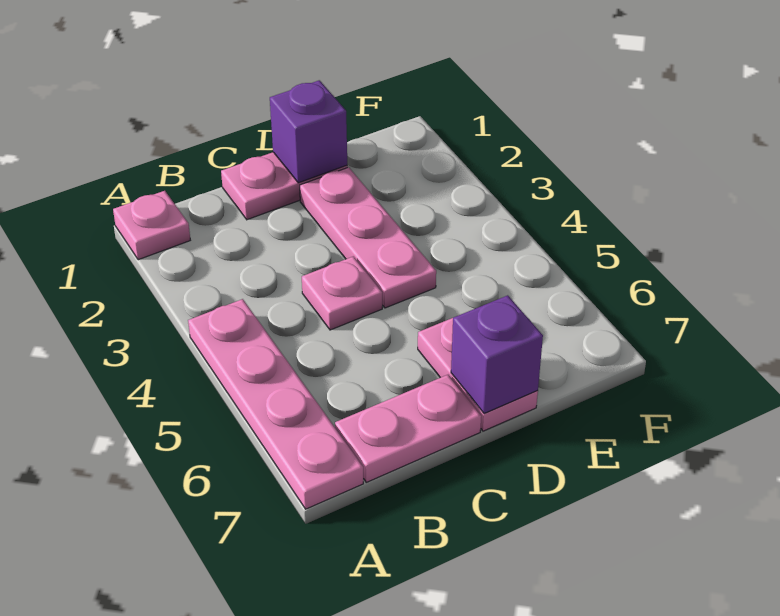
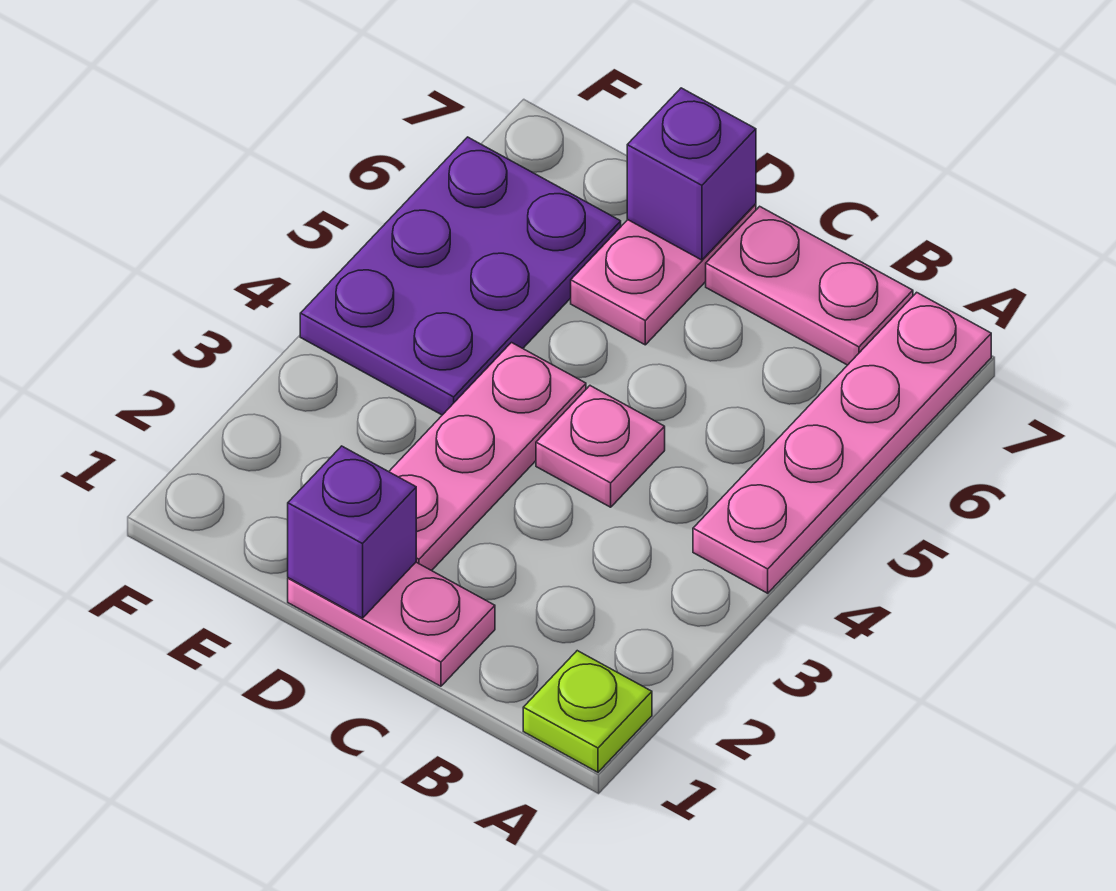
pink plate A1 level 1 -> lime plate A1 level 1
none -> purple plate E4:F6 level 1

